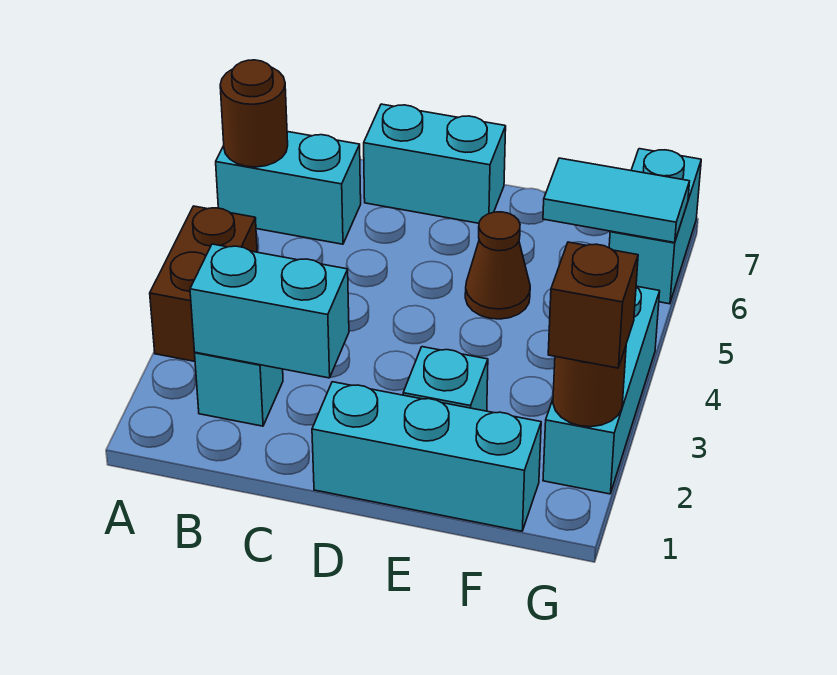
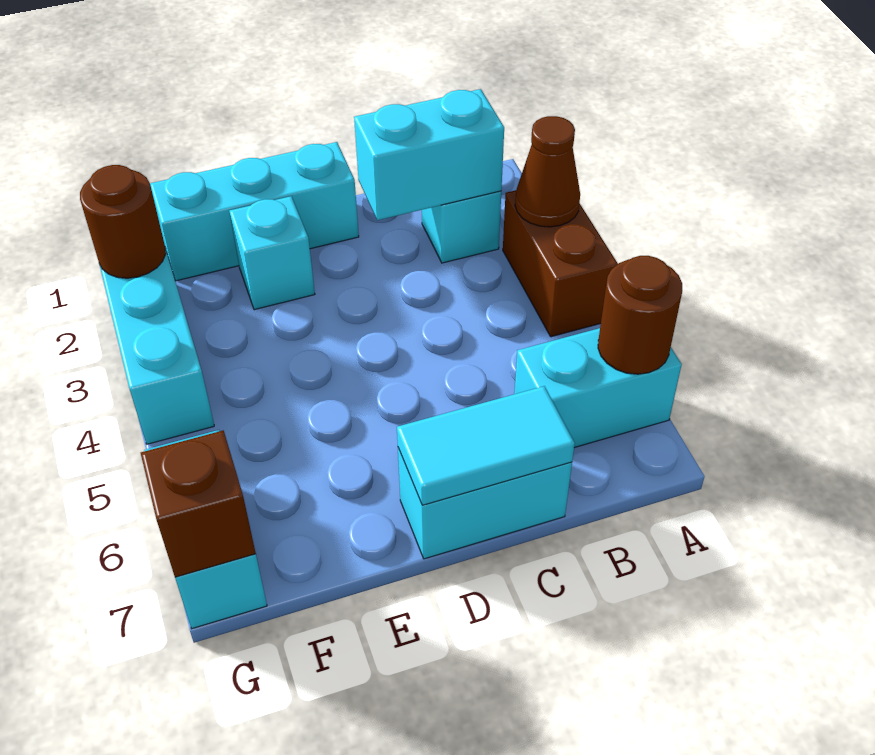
brown cone E5 level 1 -> brown cone A3 level 2
cyan tile F6:G6 level 2 -> cyan tile C7:D7 level 2
brown brick G2 level 3 -> brown brick G7 level 2

